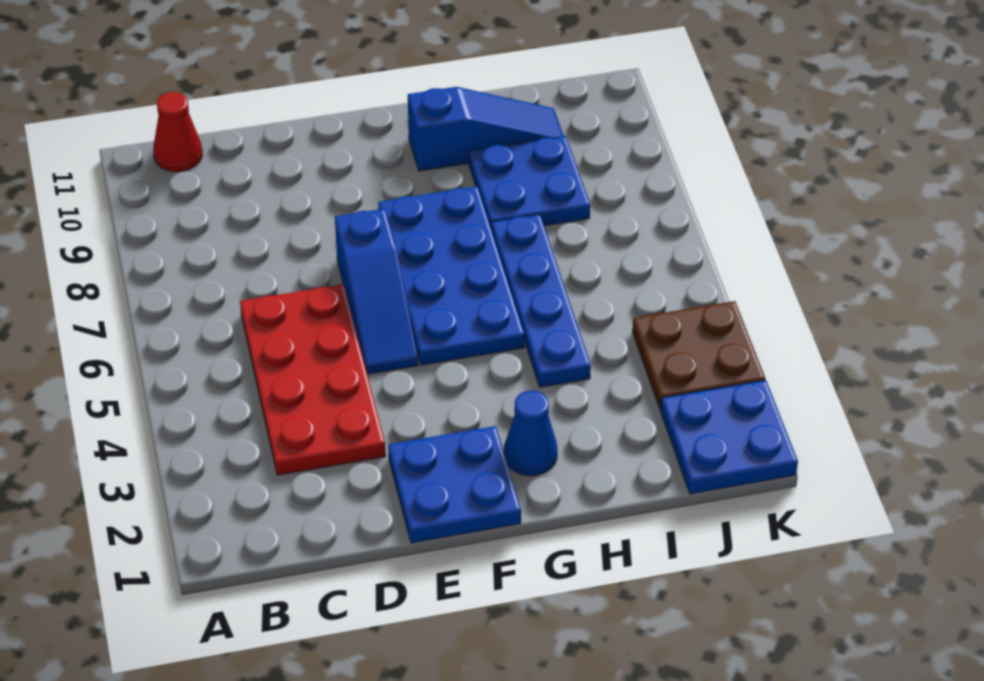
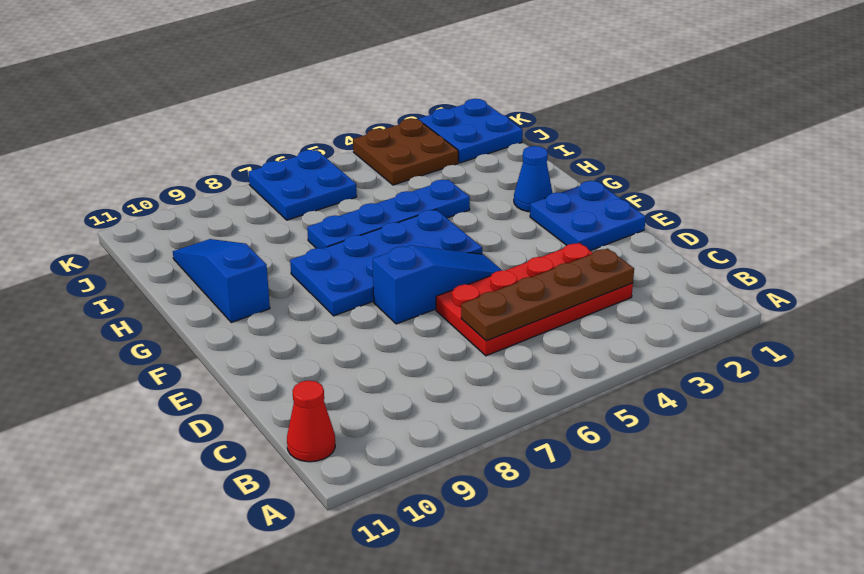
none -> brown plate C3:C6 level 2
blue plate H8:I9 level 1 -> blue plate J6:K7 level 1

